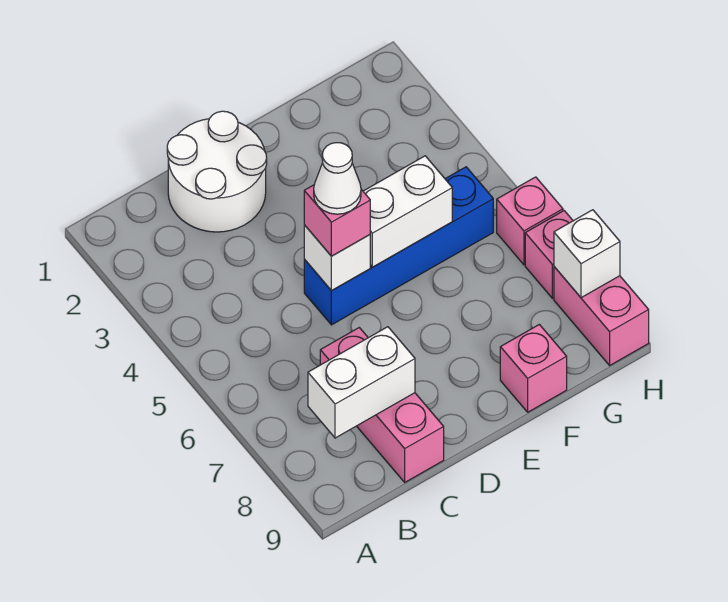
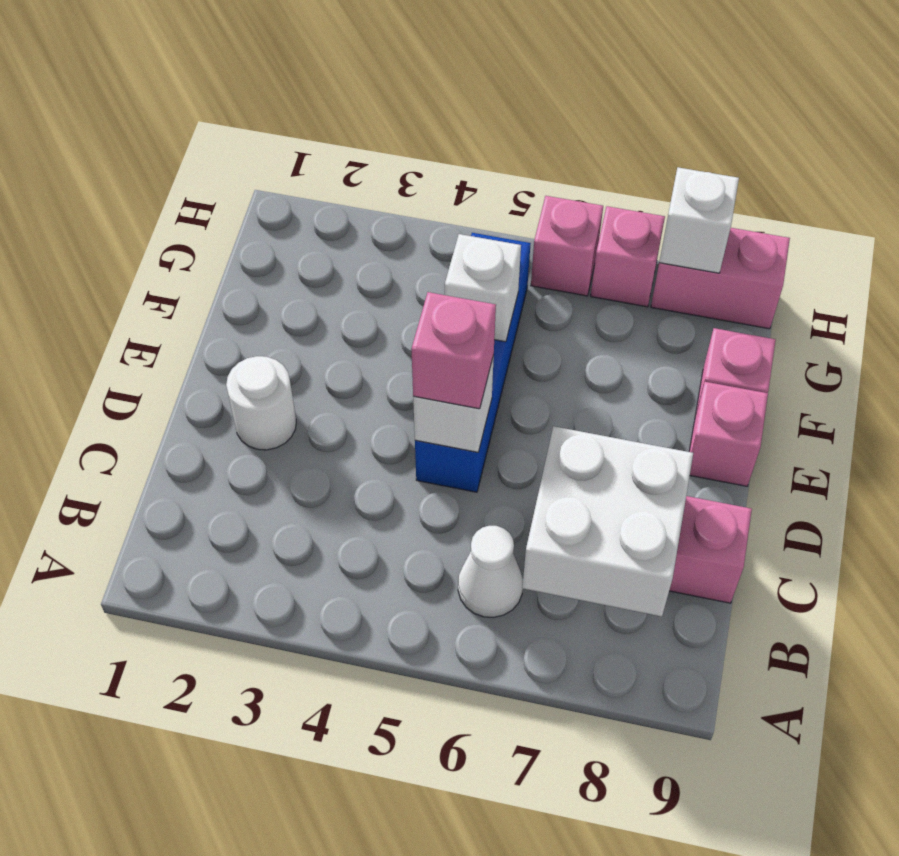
white brick B8:C8 level 2 -> white brick B7:C8 level 2
white round brick C1:D2 level 1 -> white round brick D2 level 1
white cone D5 level 4 -> white cone B6 level 1
white brick E5:F5 level 2 -> white brick F5 level 2
none -> pink brick E9 level 1

